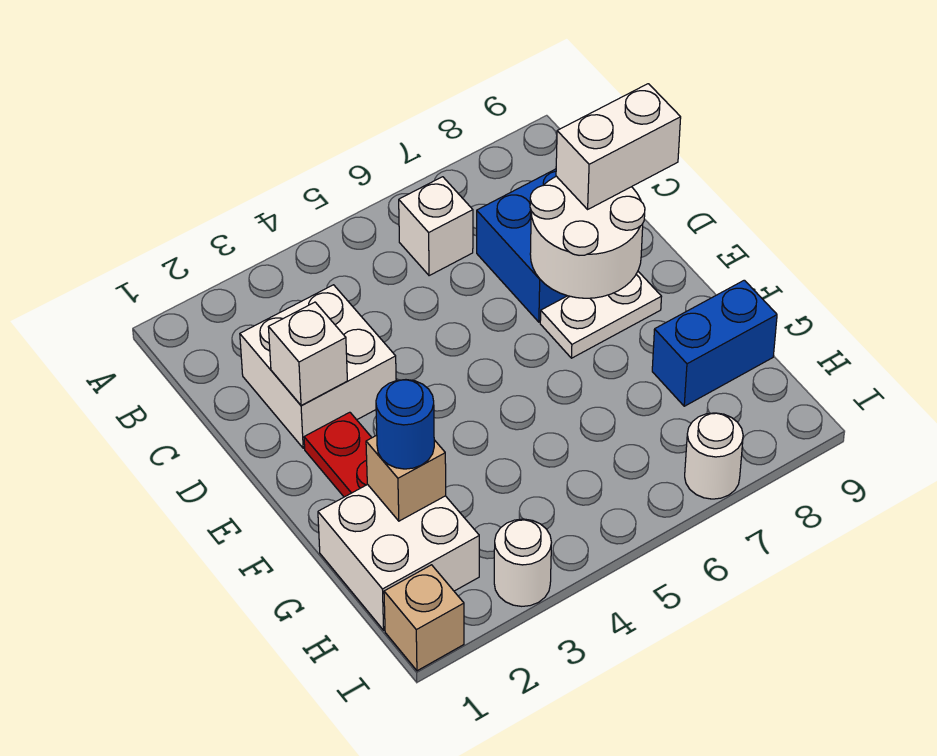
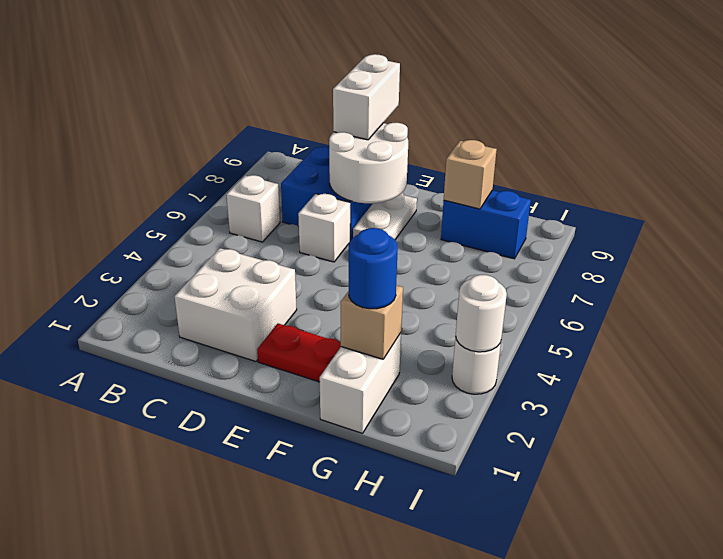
white brick D2 level 2 -> white brick D6 level 1
white brick G1:H2 level 1 -> white brick G1:G2 level 1
blue brick G8:G9 level 1 -> blue brick G8:H8 level 1
tan brick I1 level 1 -> tan brick G8 level 2
white round brick I7 level 1 -> white round brick I3 level 2

